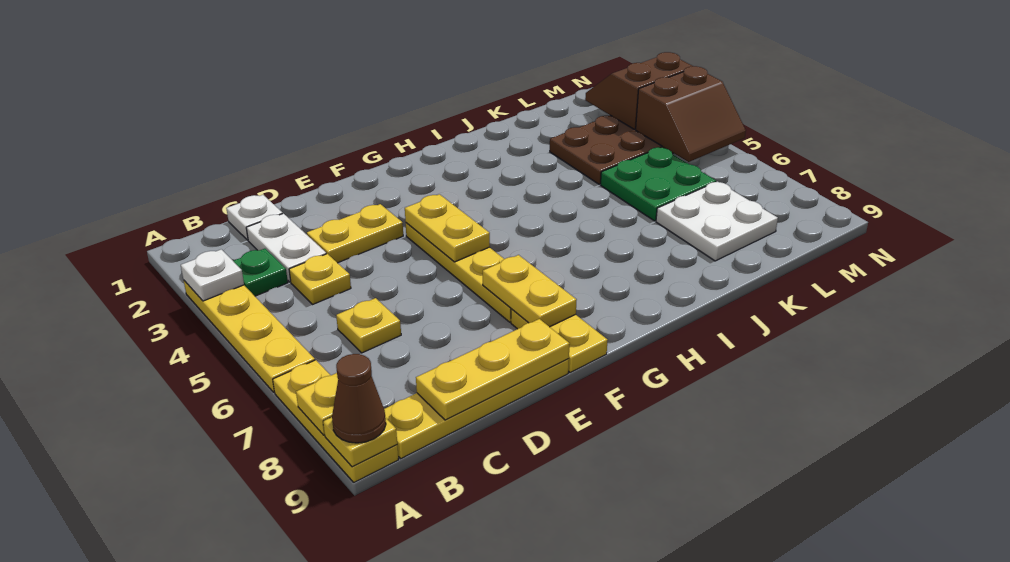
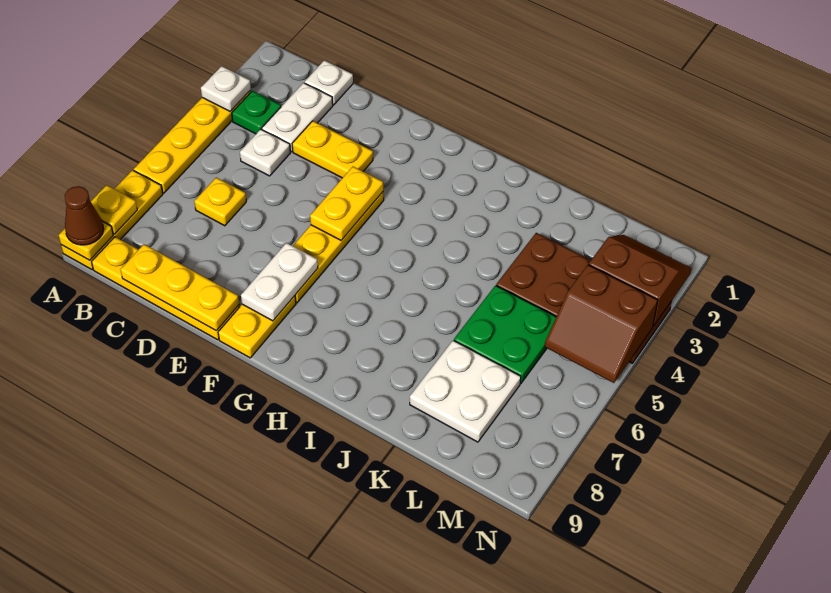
yellow plate C4 level 1 -> white plate C4 level 1
yellow plate F7:F8 level 2 -> white plate F7:F8 level 2

